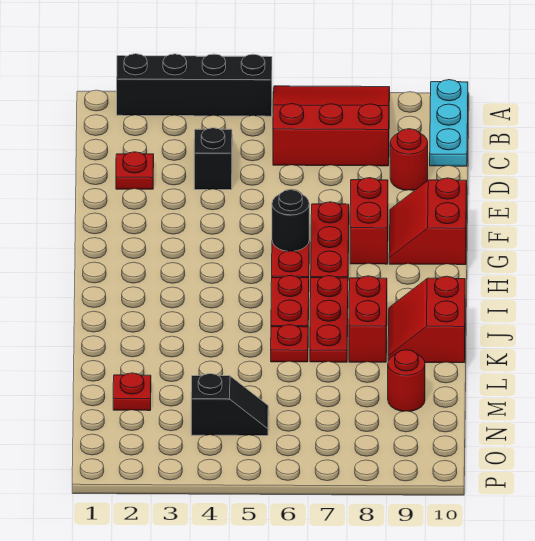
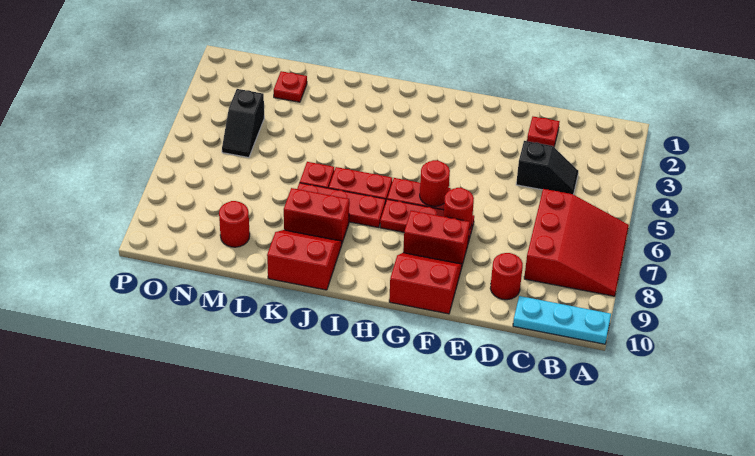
black brick A2:A5 level 1 -> none
none -> red round brick F7 level 2
black round brick G6 level 2 -> red round brick G6 level 2

